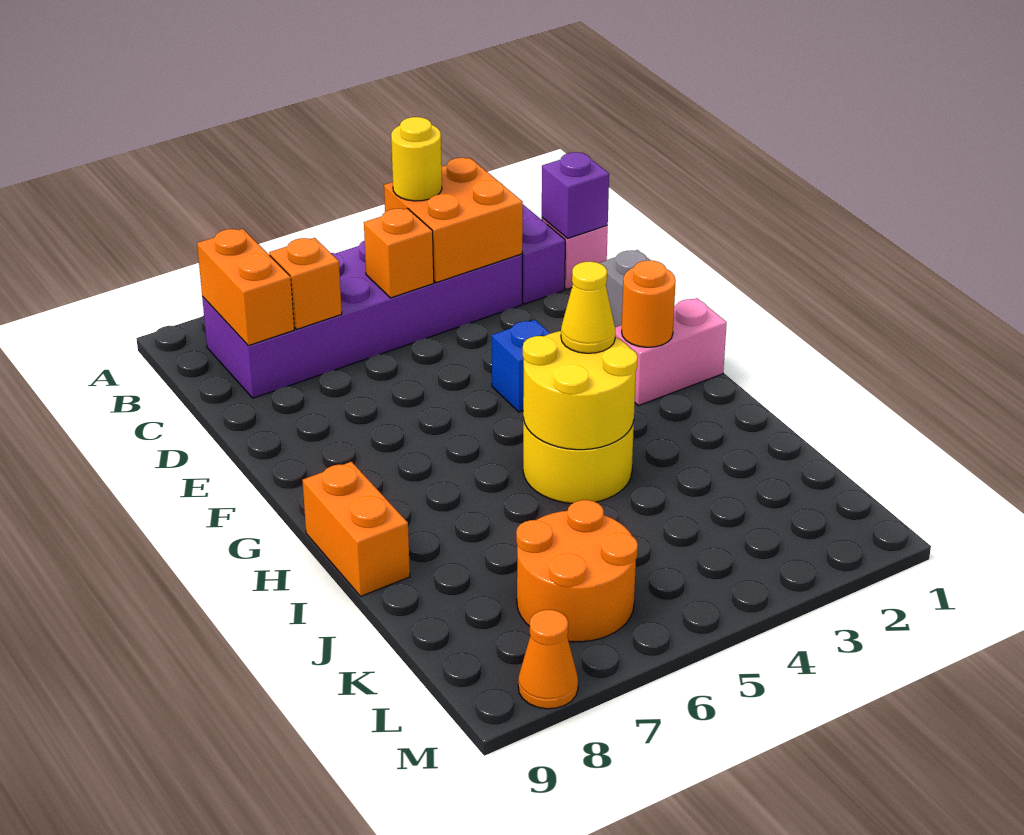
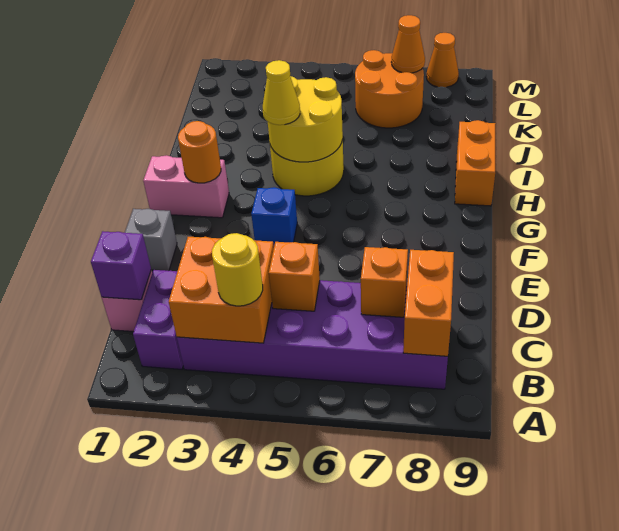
none -> orange cone L7 level 2

